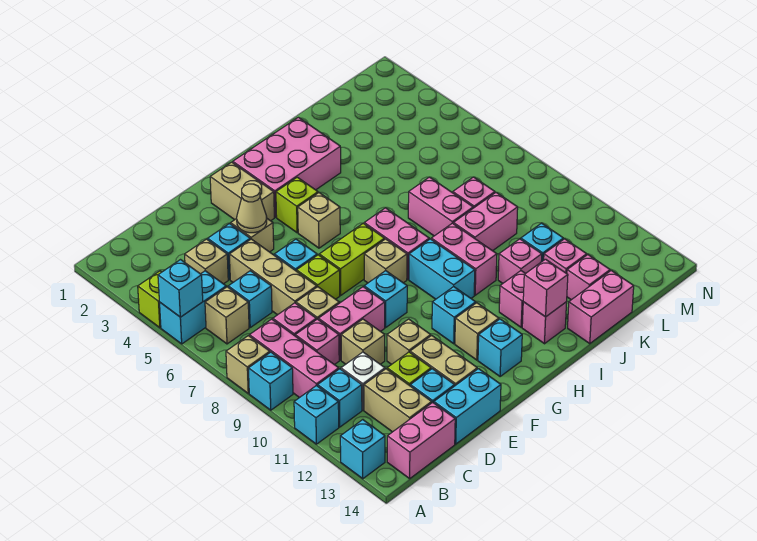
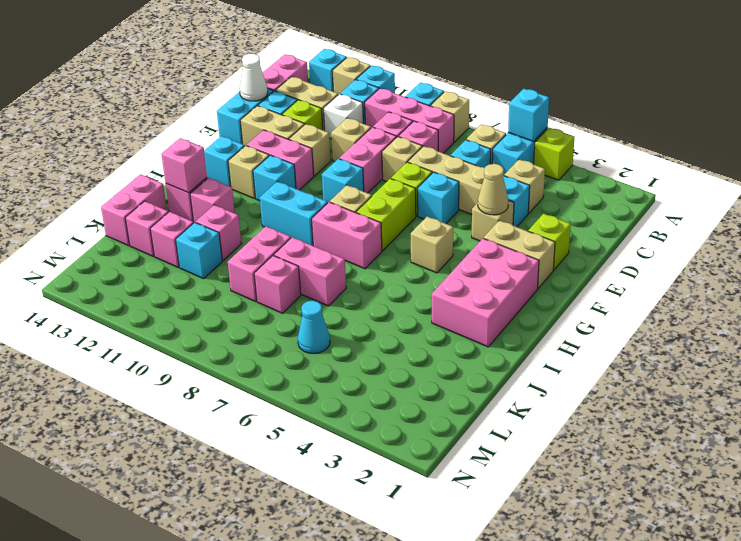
none -> tan brick A12 level 1
none -> white cone D14 level 2
lime brick G4 level 1 -> lime brick E2 level 1
pink brick I9:I10 level 1 -> pink brick F11:F12 level 1
none -> cyan cone L6 level 1

